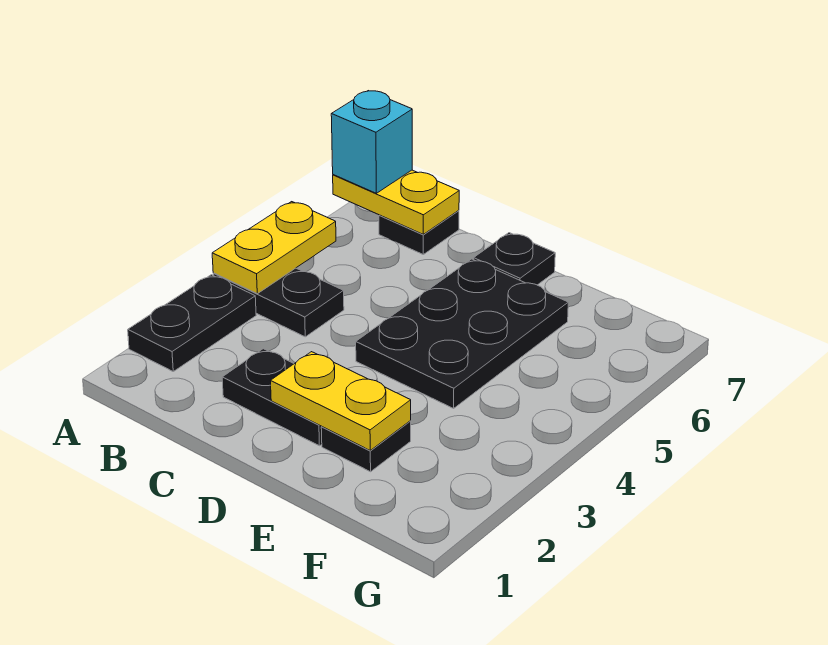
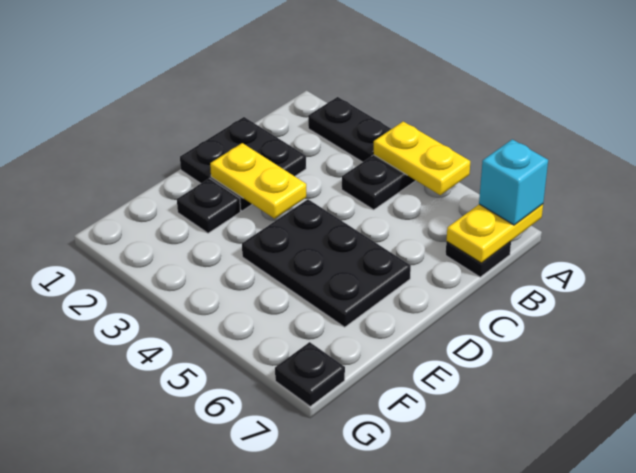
black plate C2:D2 level 1 -> black plate C1:D2 level 1
yellow plate D2:E2 level 2 -> yellow plate D2:D3 level 2
black plate D7 level 1 -> black plate G7 level 1

